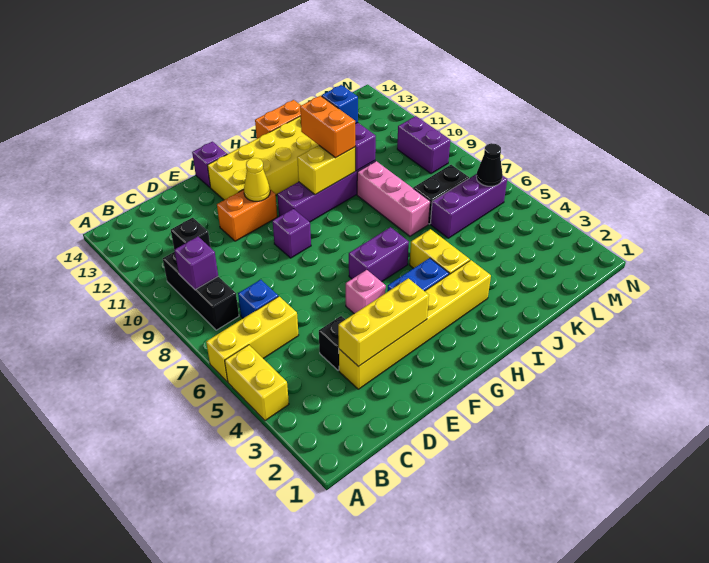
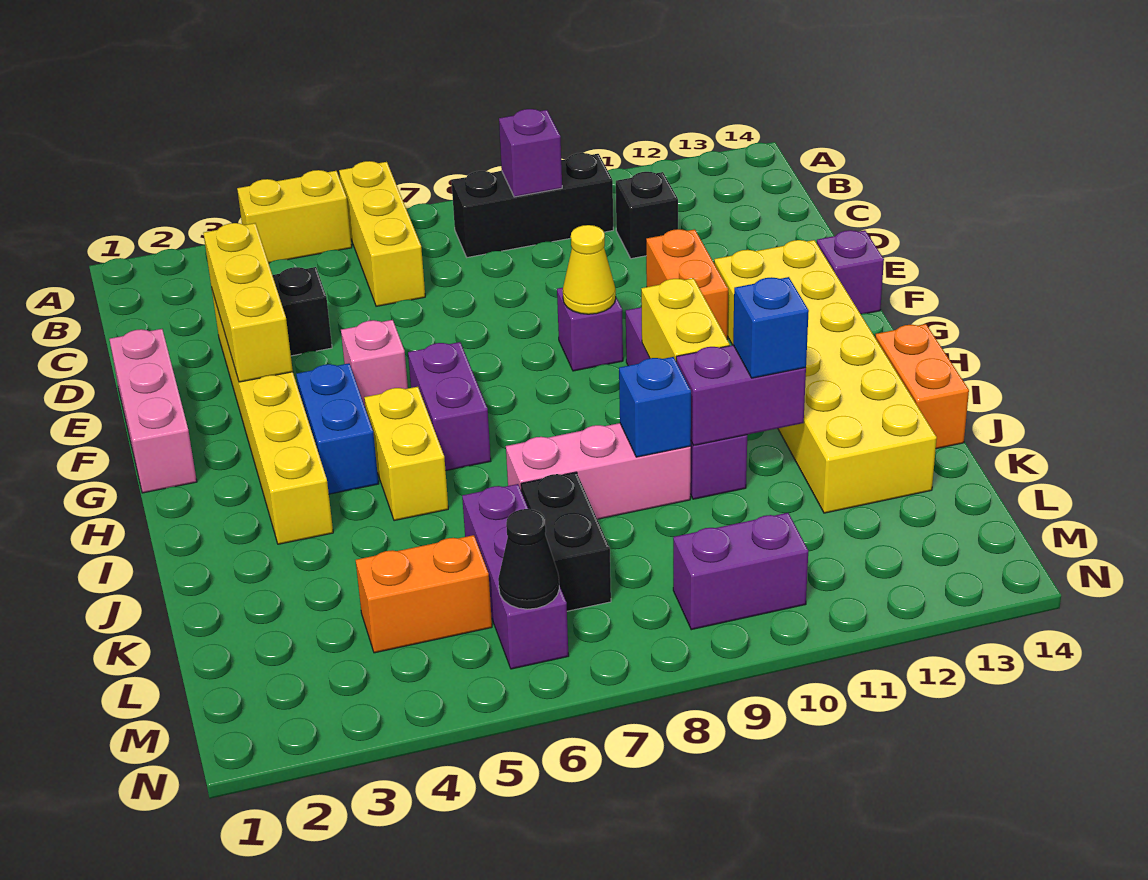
blue brick C7 level 1 -> blue brick J9 level 2
none -> pink brick E1:G1 level 1
yellow cone F11 level 2 -> yellow cone F9 level 2
yellow brick I4:I5 level 1 -> yellow brick H5:I5 level 1
orange brick I10:I11 level 3 -> orange brick L4:L5 level 1

